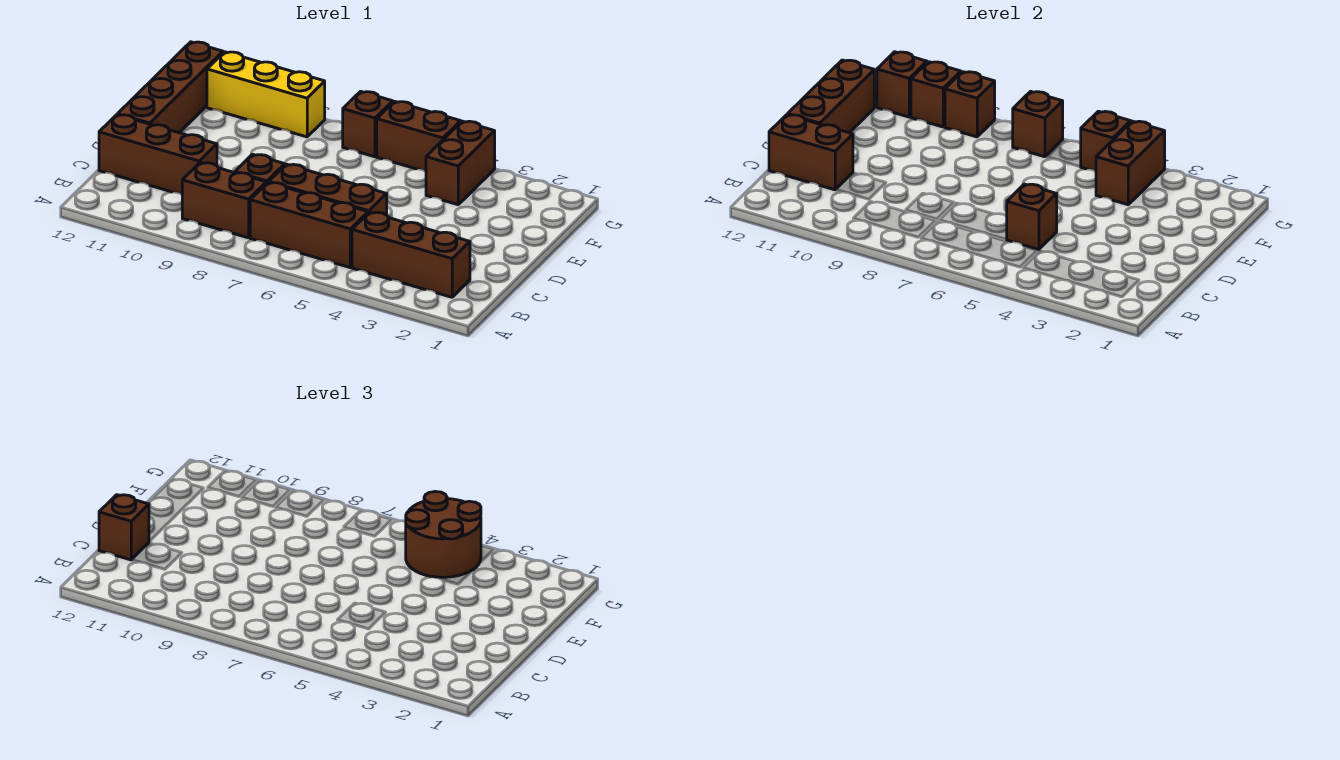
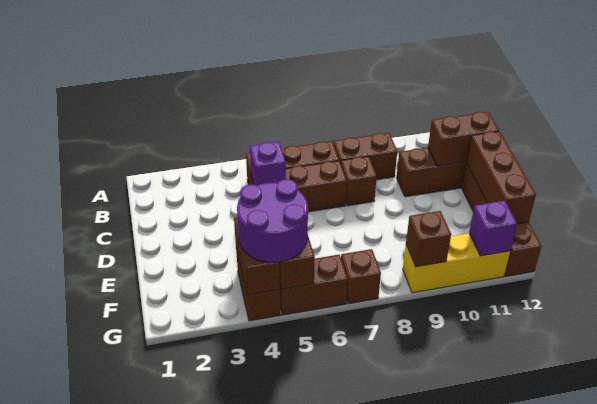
brown brick B2:B4 level 1 -> none
brown brick C5 level 2 -> purple brick C5 level 2
brown brick C12 level 3 -> none
brown round brick F4:G5 level 3 -> purple round brick F4:G5 level 3
brown brick G7 level 2 -> none
brown brick G10 level 2 -> none
brown brick G11 level 2 -> purple brick G11 level 2

